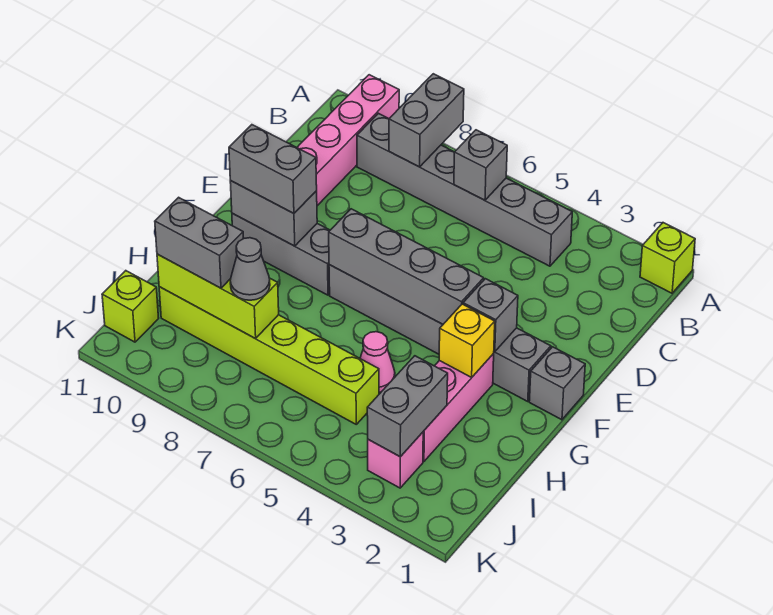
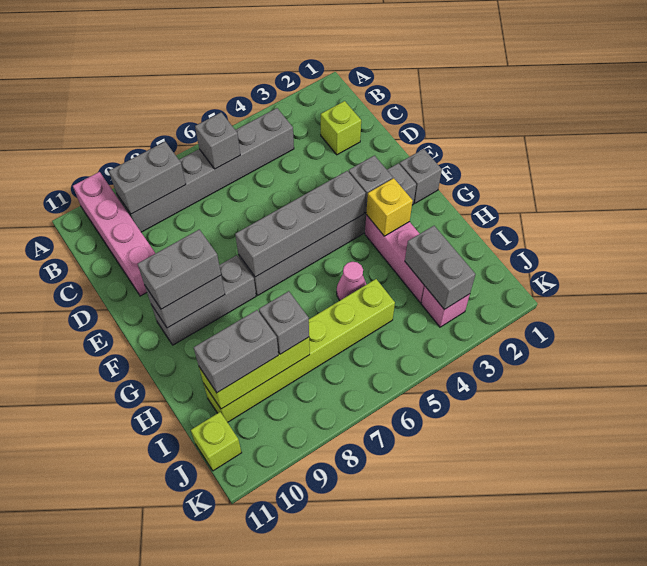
lime brick A1 level 1 -> lime brick C2 level 1
grey brick A8:B8 level 2 -> grey brick B8:B9 level 2
grey cone I8 level 3 -> grey brick I8 level 3

